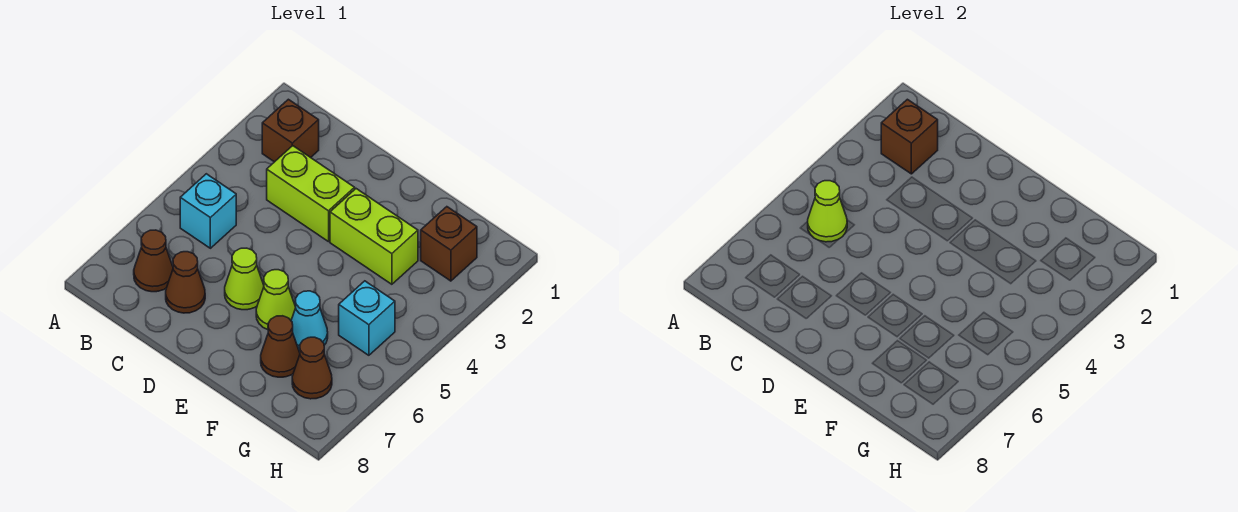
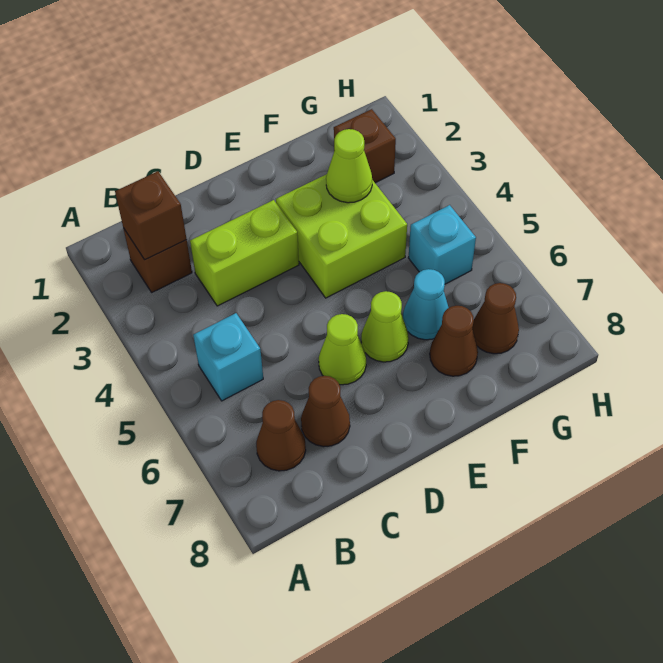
lime cone B5 level 2 -> lime cone F3 level 2
lime brick E3:F3 level 1 -> lime brick E3:F4 level 1

